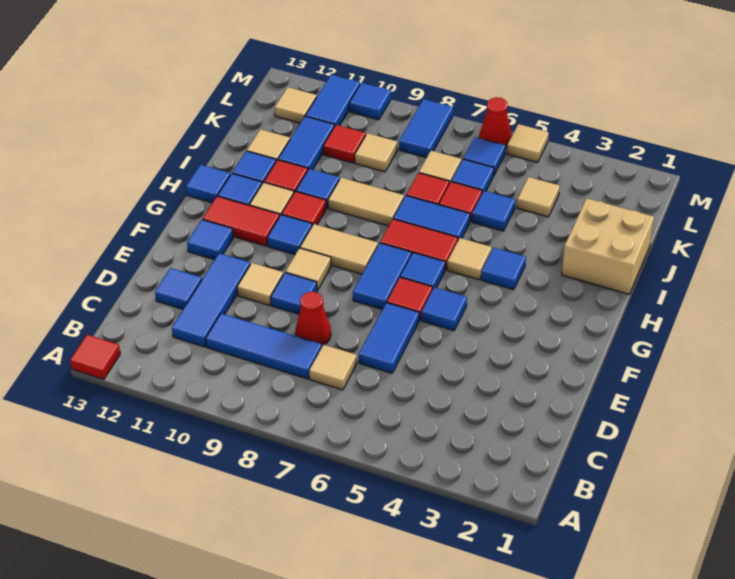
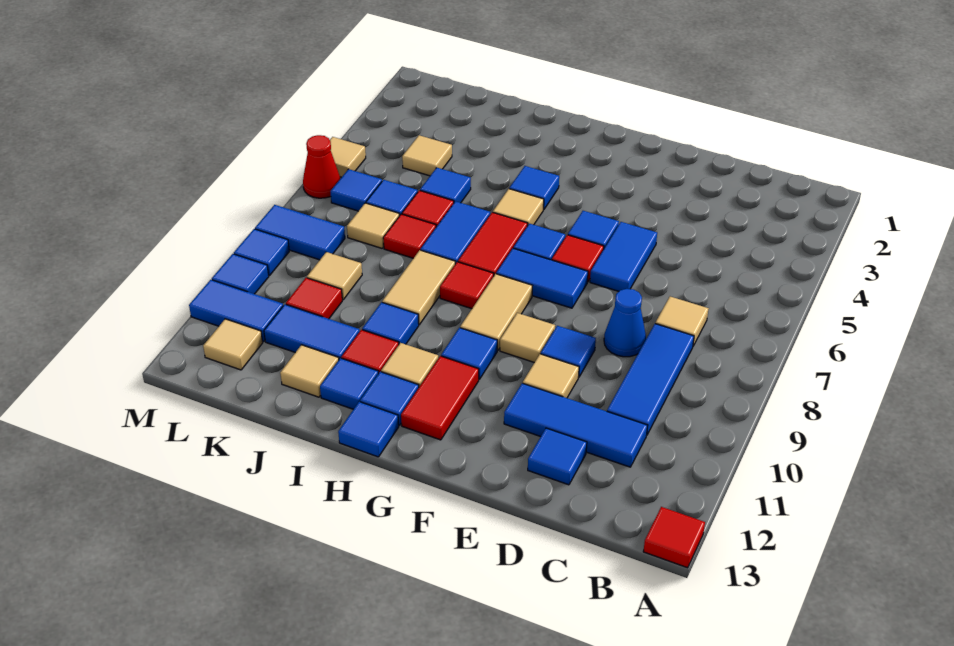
blue tile D6:E6 level 1 -> blue tile E5:E6 level 1
red cone D8 level 1 -> blue cone D8 level 1
blue tile F12 level 1 -> blue tile M9 level 1
red tile H10 level 1 -> red tile H8 level 1
tan brick I1:J2 level 1 -> none

